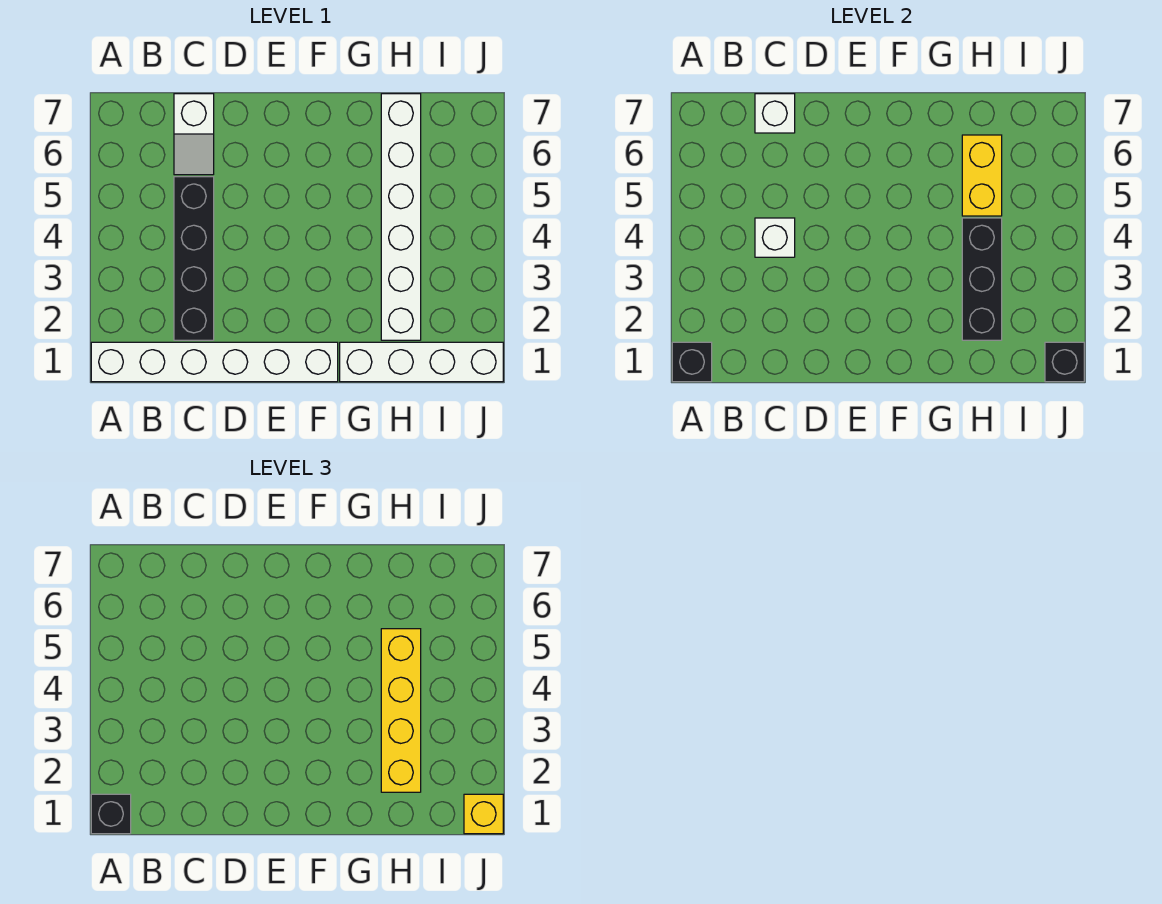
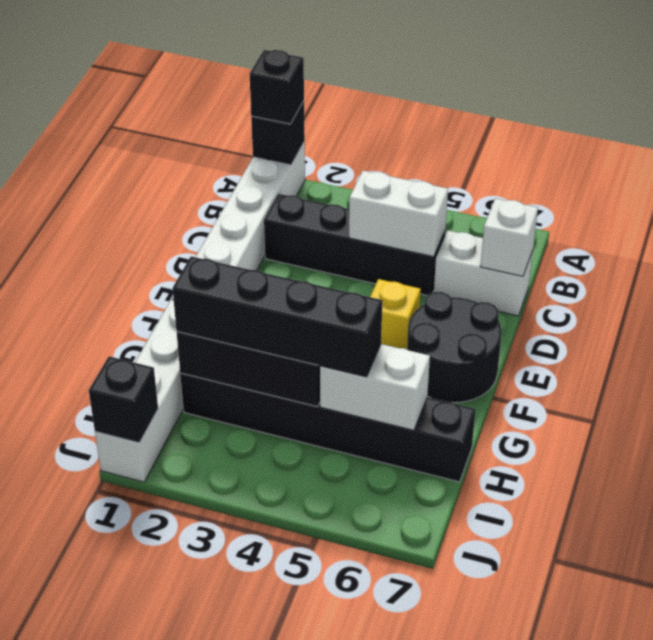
white brick C4 level 2 -> white brick C4:C5 level 2
white slope C6:C7 level 1 top 7 -> white brick C6:C7 level 1
none -> black round brick E6:F7 level 1
white brick H2:H7 level 1 -> black brick H2:H7 level 1
yellow brick H2:H5 level 3 -> black brick H2:H5 level 3
yellow brick H5:H6 level 2 -> white brick H5:H6 level 2
yellow brick J1 level 3 -> yellow brick E5 level 1

